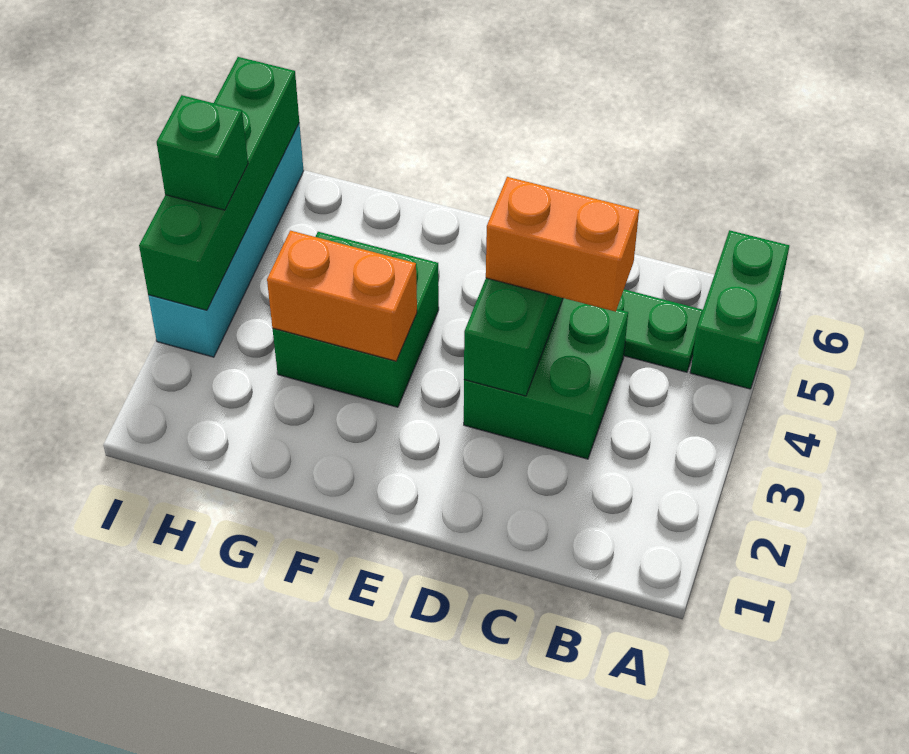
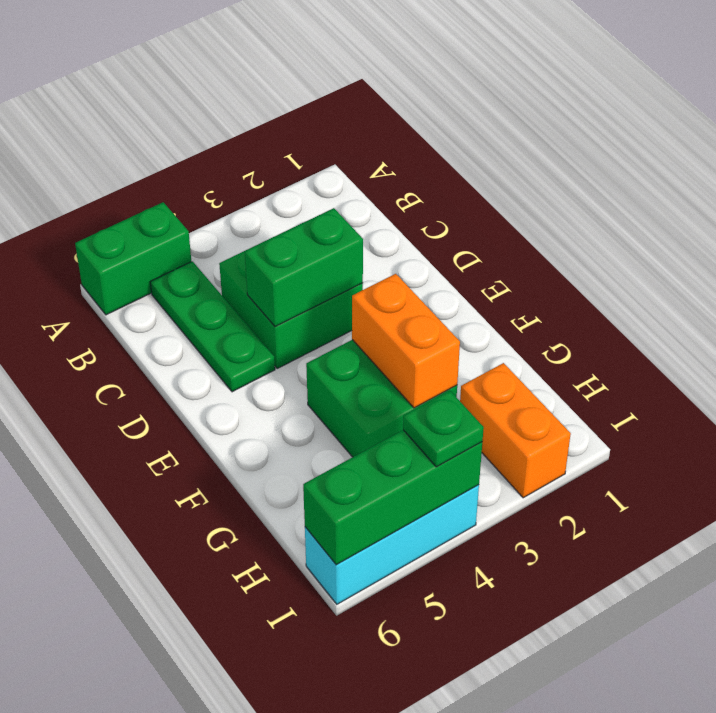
orange brick C4:D4 level 3 -> orange brick H2:I2 level 1
cyan brick I3:I6 level 1 -> cyan brick I4:I6 level 1
green brick I3:I6 level 2 -> green brick I4:I6 level 2
green brick I4 level 3 -> green plate I4 level 3

